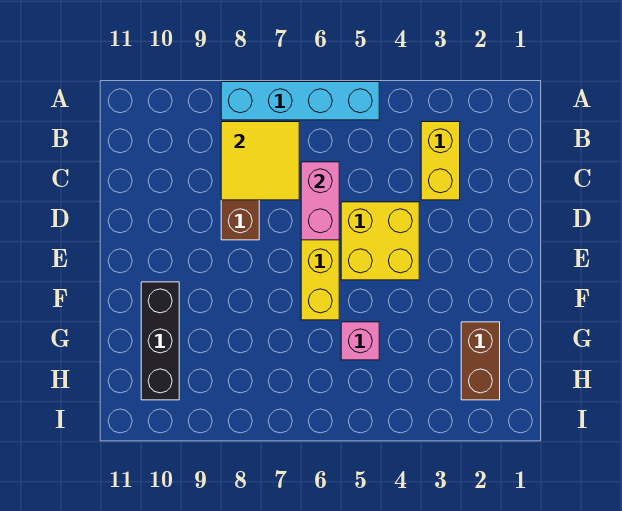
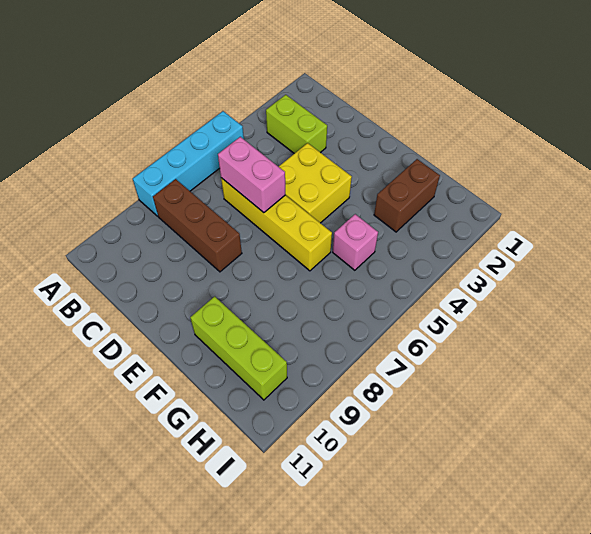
yellow brick B3:C3 level 1 -> lime brick B3:C3 level 1
yellow tile B7:C8 level 2 -> none
black brick F10:H10 level 1 -> lime brick F10:H10 level 1
brown brick G2:H2 level 1 -> brown brick G2:G3 level 1

